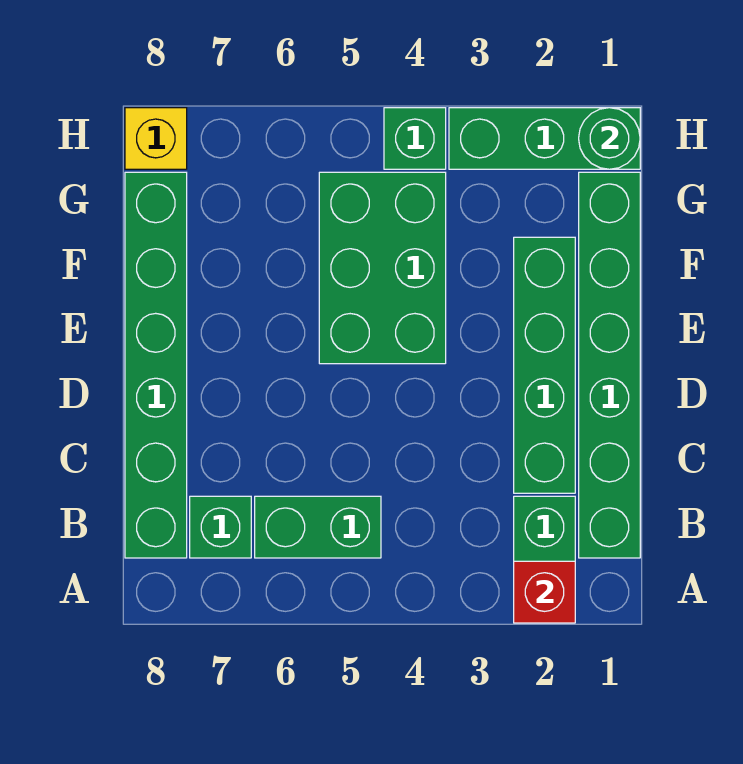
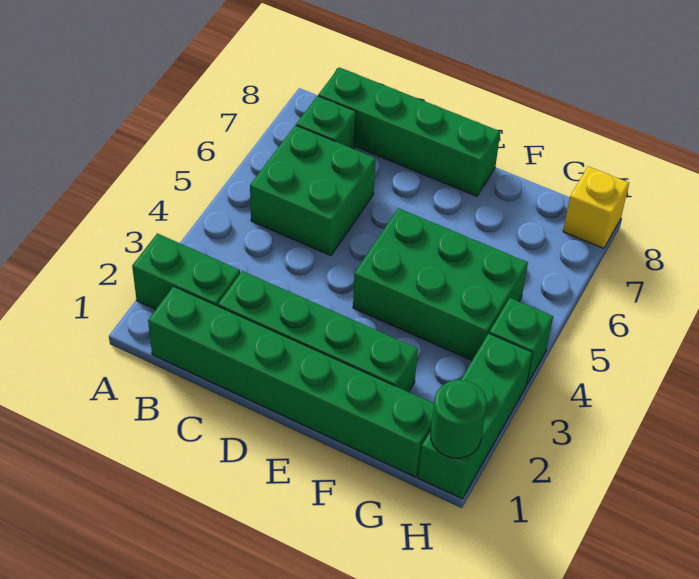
red brick A2 level 2 -> none
green brick B5:B6 level 1 -> green brick B5:C6 level 1
green brick B8:G8 level 1 -> green brick B8:E8 level 1

